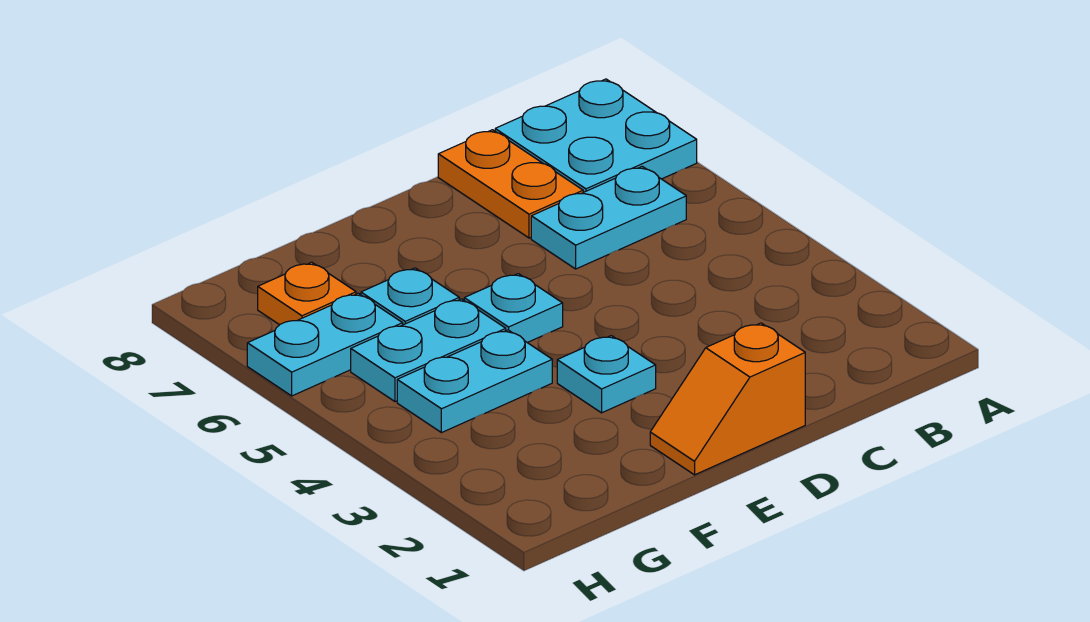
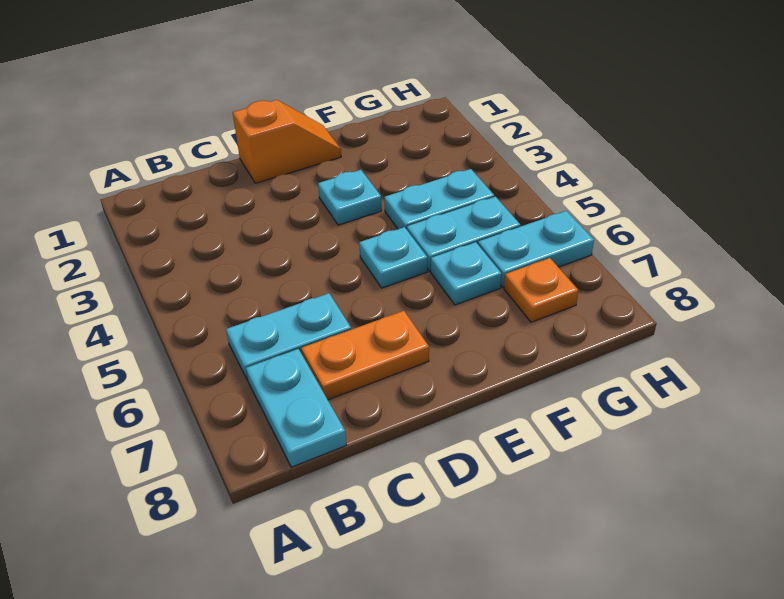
cyan plate A7:B8 level 1 -> cyan plate B7:B8 level 1
orange plate C7:C8 level 1 -> orange plate C7:D7 level 1

